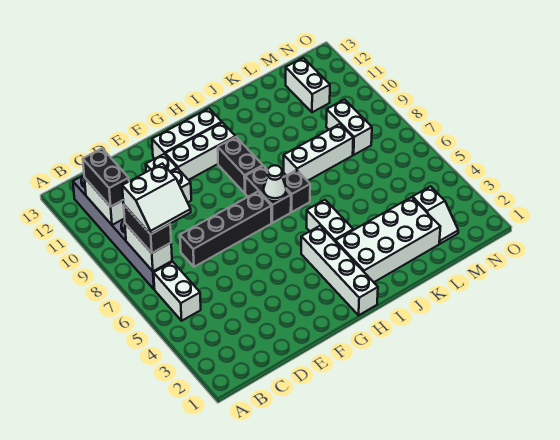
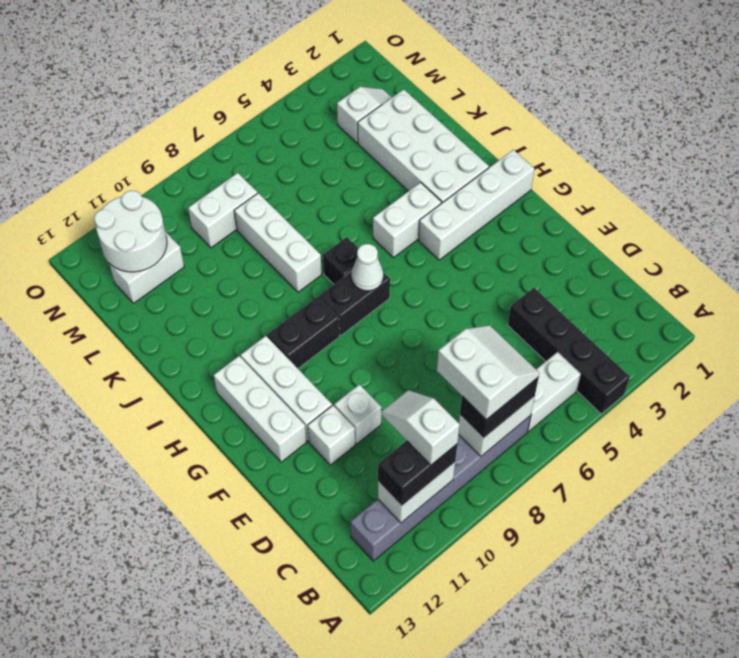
none -> white slope B10:C10 level 4 top B
black brick D7:G7 level 1 -> black brick A4:D4 level 1
none -> white round brick M11:N12 level 2

